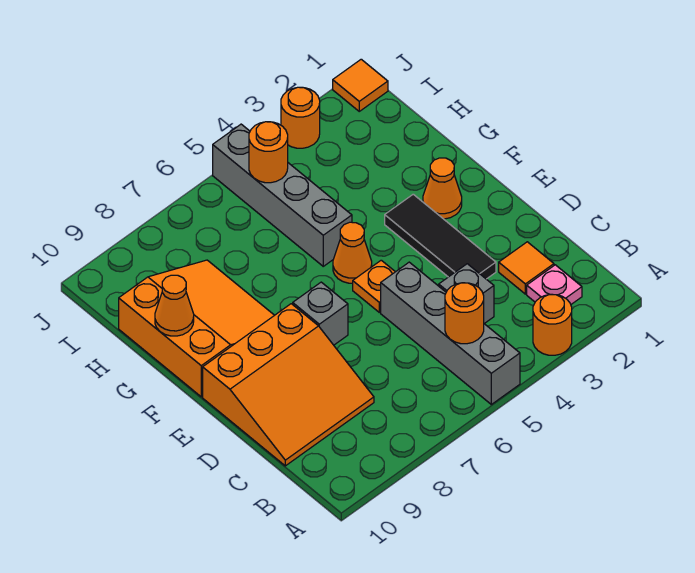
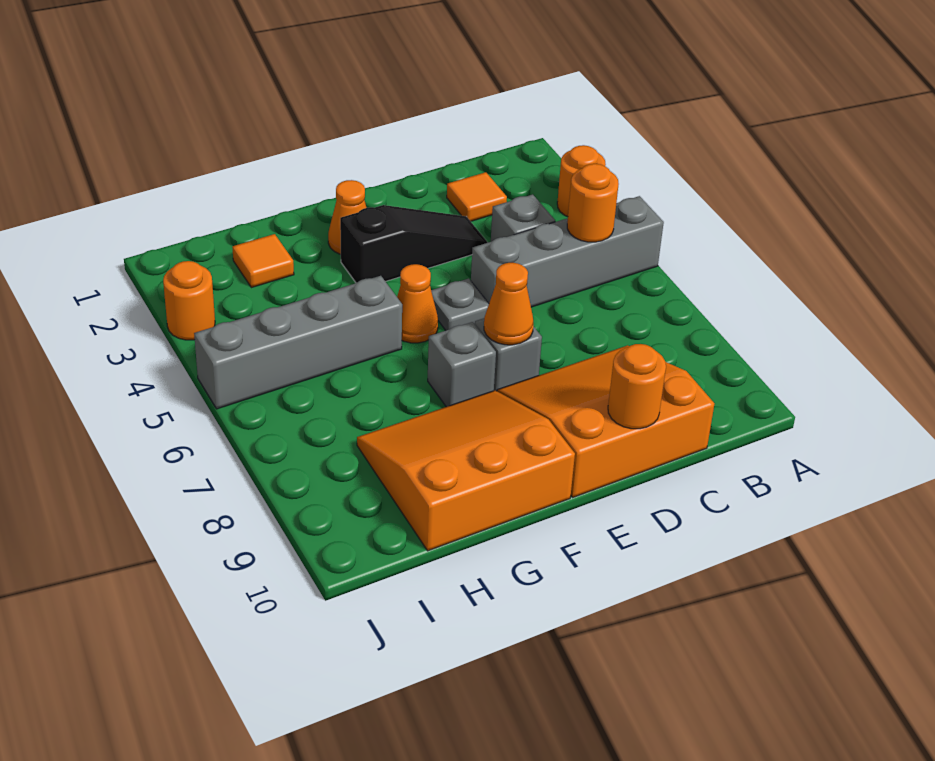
pink plate B2 level 1 -> none
orange slope C8:E10 level 1 top E -> orange slope C8:E10 level 1 top 10
black tile D3:F3 level 1 -> black slope D3:F3 level 1 top F
orange plate E5 level 1 -> grey plate E5 level 1
none -> grey brick F7 level 1
orange cone G10 level 2 -> orange cone E7 level 2
orange round brick I5 level 2 -> orange round brick D10 level 2
orange tile J1 level 1 -> orange tile H2 level 1

